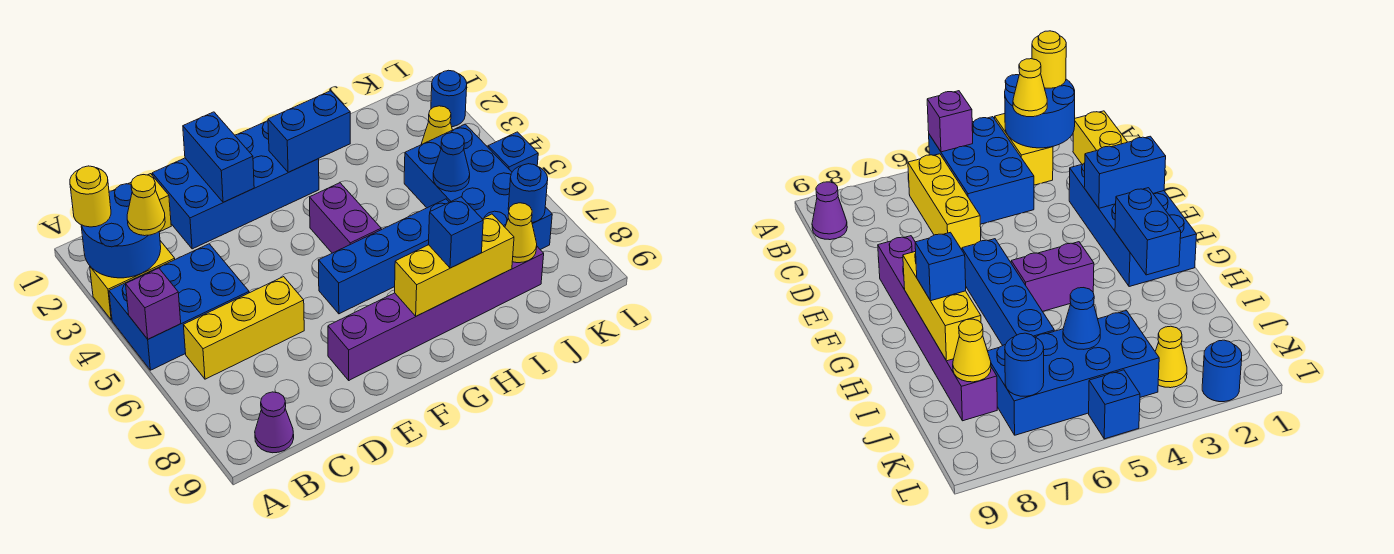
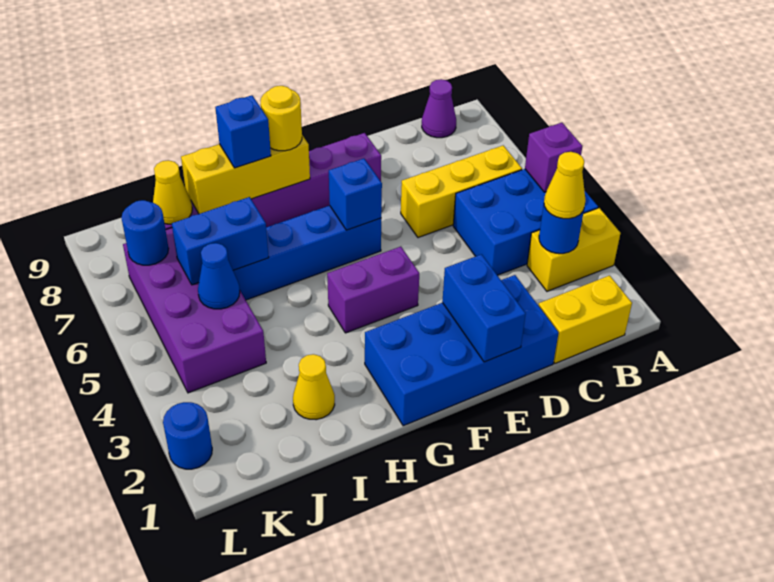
blue round brick A2:B3 level 2 -> blue round brick B3 level 2
yellow round brick A2 level 3 -> yellow round brick G8 level 3
blue brick G2:H2 level 2 -> blue brick I6:J6 level 2
purple brick G4:G5 level 1 -> purple brick F4:G4 level 1
blue brick J4:K7 level 1 -> purple brick J4:K7 level 1
yellow cone K3 level 1 -> yellow cone I2 level 1
blue brick L5 level 1 -> blue brick F6 level 2

